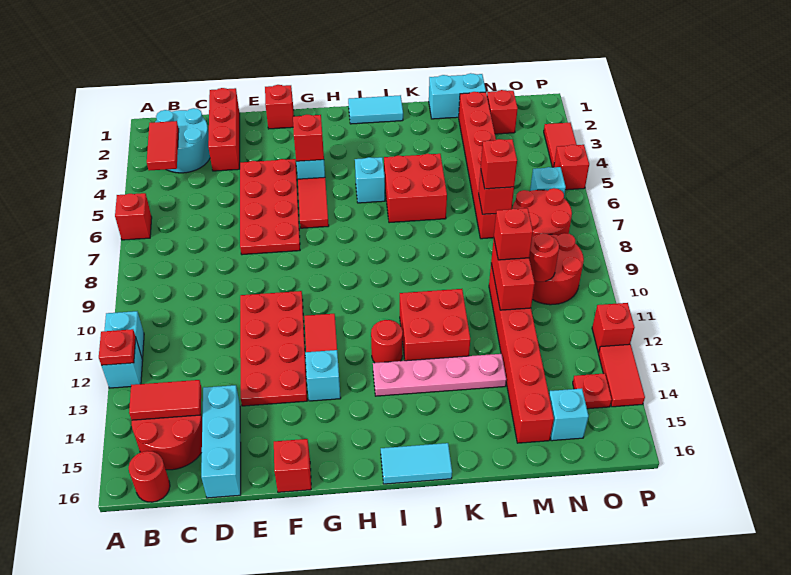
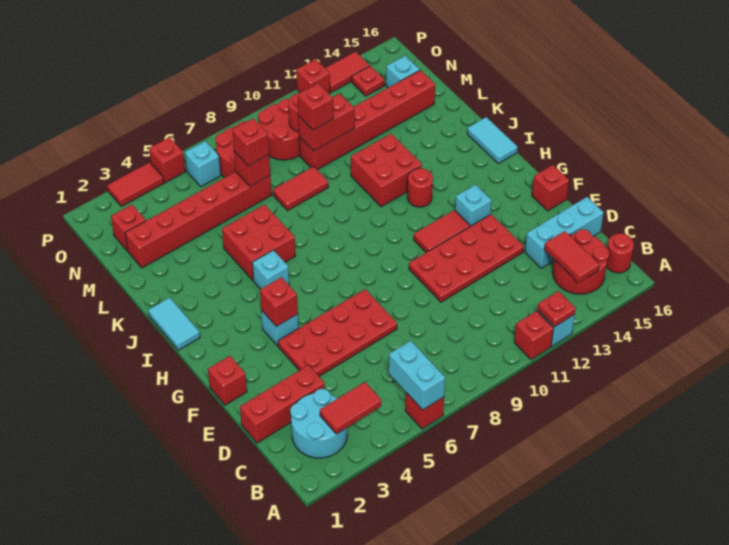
cyan brick A11 level 1 -> red brick A11 level 1
red tile G5:G6 level 1 -> red tile L8:L9 level 1
pink plate I13:L13 level 1 -> none
cyan brick L1:M1 level 1 -> cyan brick A6:B6 level 2

